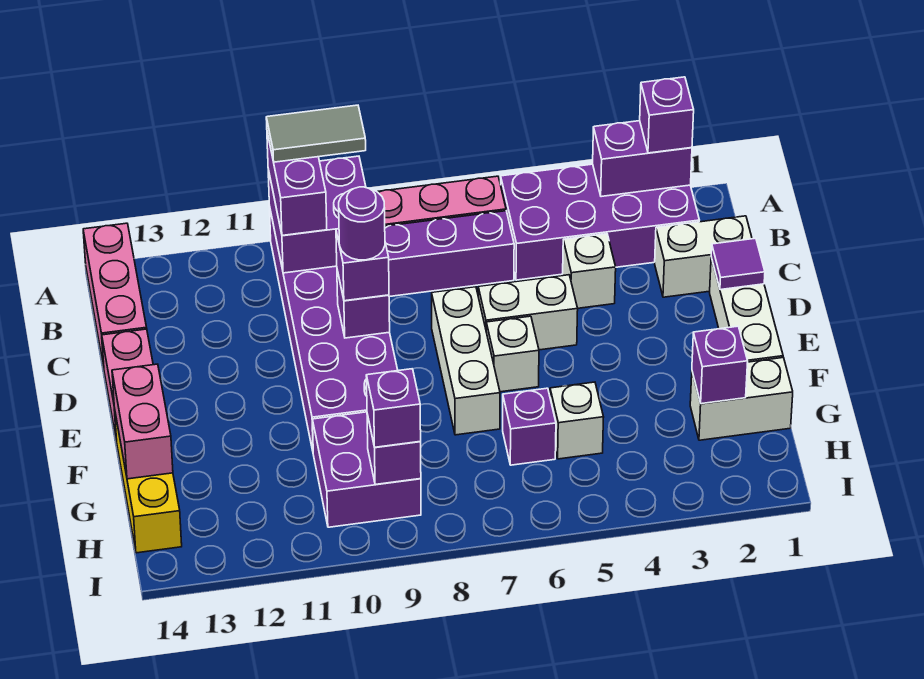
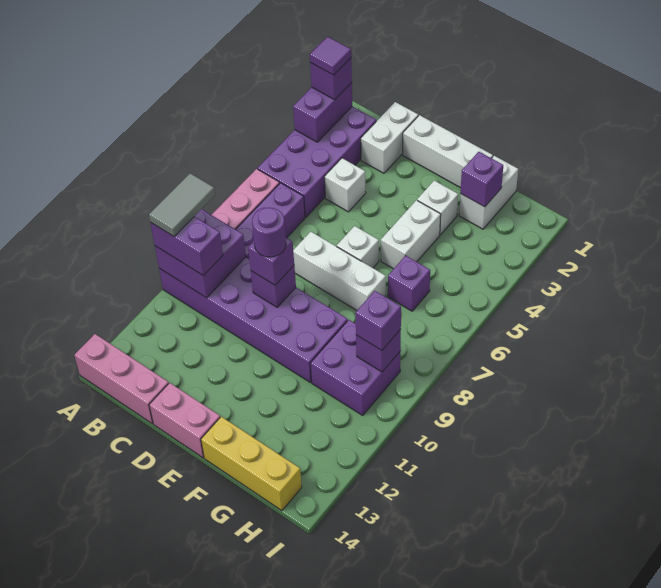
purple tile D1 level 2 -> purple tile A2 level 4
white brick D5:D6 level 1 -> white brick F4:F5 level 1
pink brick F14:G14 level 2 -> none
white brick G5 level 1 -> white brick F3 level 1

